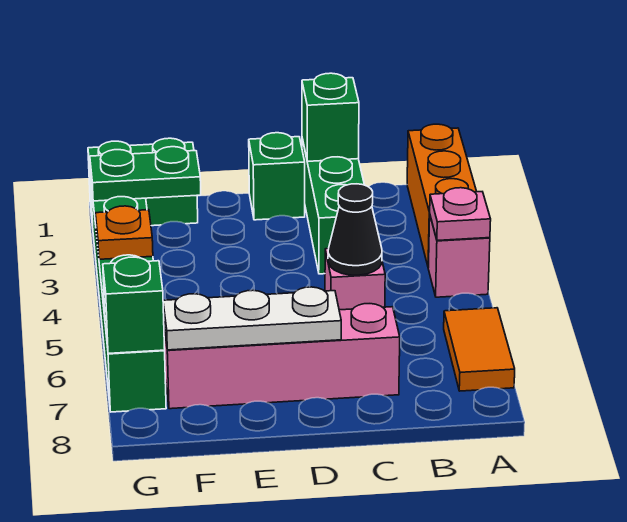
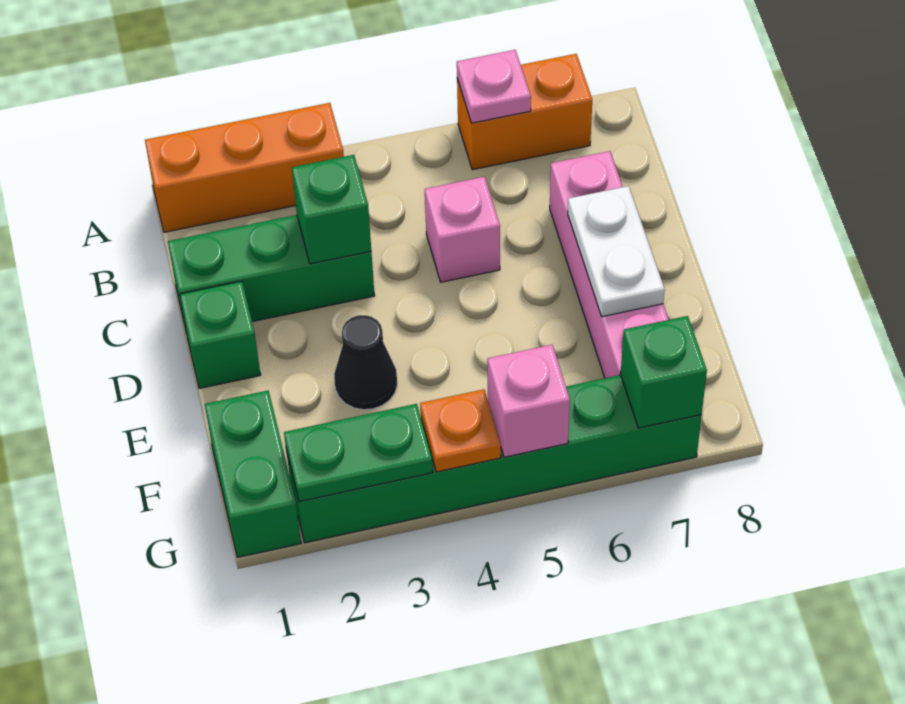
pink brick A4 level 1 -> pink brick G5 level 2
pink plate A4 level 2 -> pink plate A6 level 2
orange tile A6:A7 level 1 -> orange brick A6:A7 level 1
green brick C1 level 2 -> green brick C3 level 2
black cone C5 level 2 -> black cone E3 level 1
white plate D7:F7 level 2 -> white plate D7:E7 level 2
green plate F2:G2 level 2 -> green plate G2:G3 level 2

